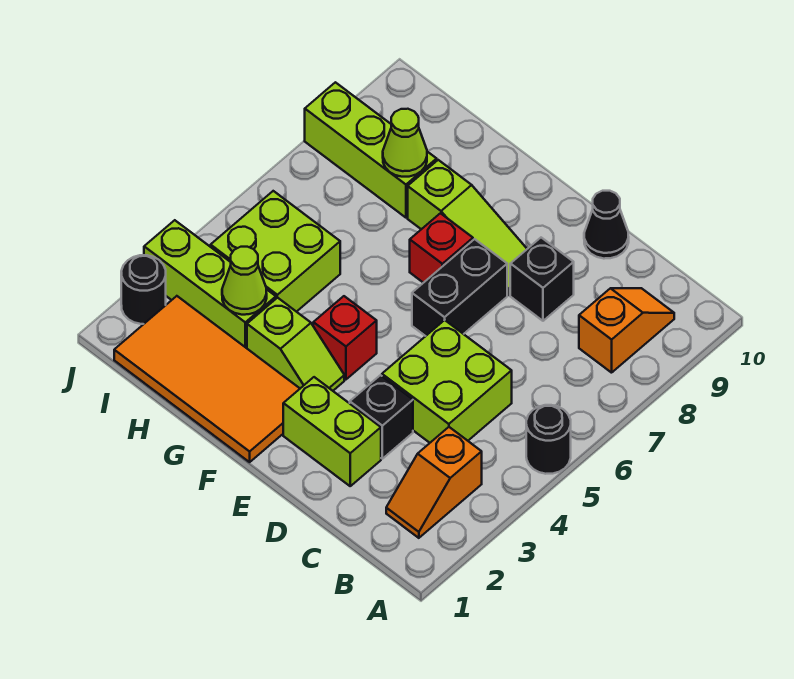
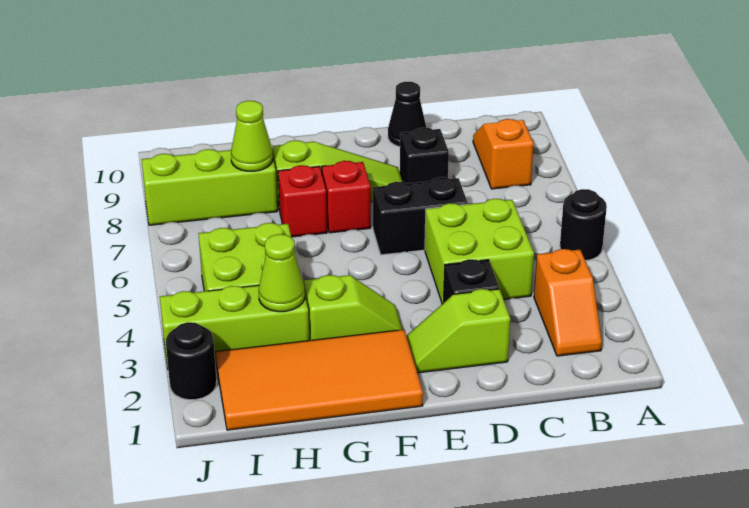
lime brick D2:E2 level 1 -> lime slope D2:E2 level 1 top D
black brick E6:E7 level 1 -> black brick D6:E6 level 1
red brick F4 level 1 -> red brick G7 level 1

